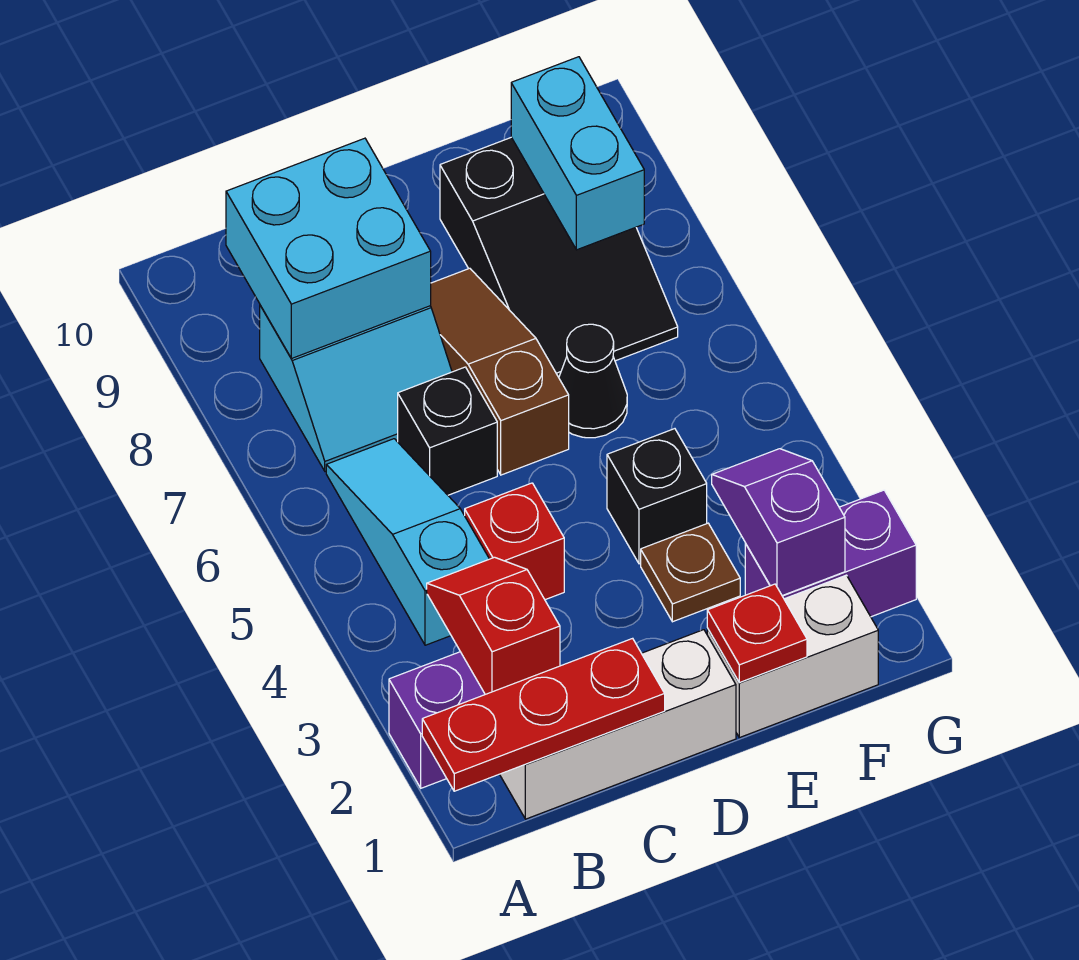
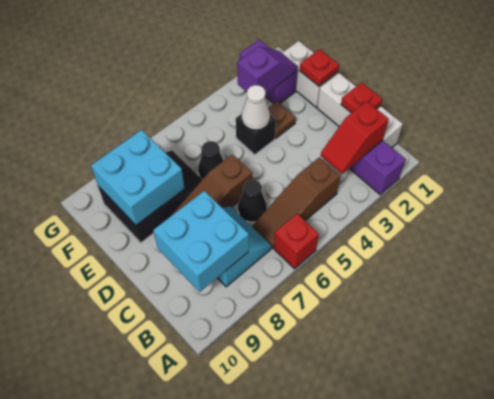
red plate A1:C1 level 2 -> red plate C1 level 2
cyan slope B4:B6 level 1 top 4 -> brown slope B4:B6 level 1 top 4
red brick C4 level 1 -> red brick A6 level 1
black brick C6 level 1 -> black cone C6 level 1
none -> white cone E4 level 2
purple slope F2:F3 level 2 top 2 -> purple slope F2:F3 level 2 top 3
cyan brick F8:F9 level 2 -> cyan brick E8:F9 level 2

